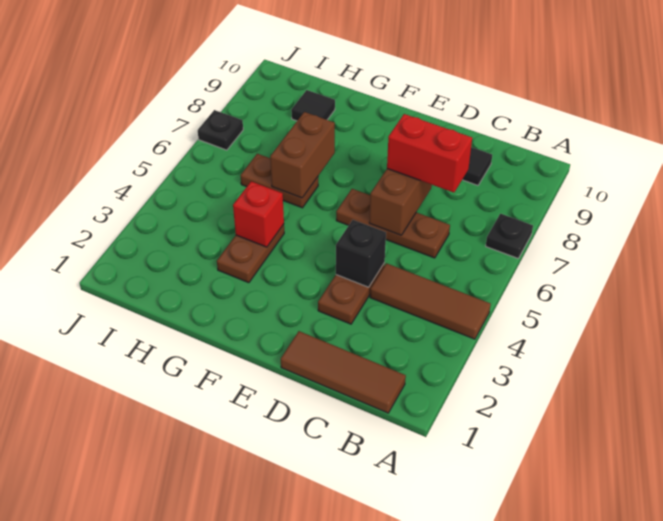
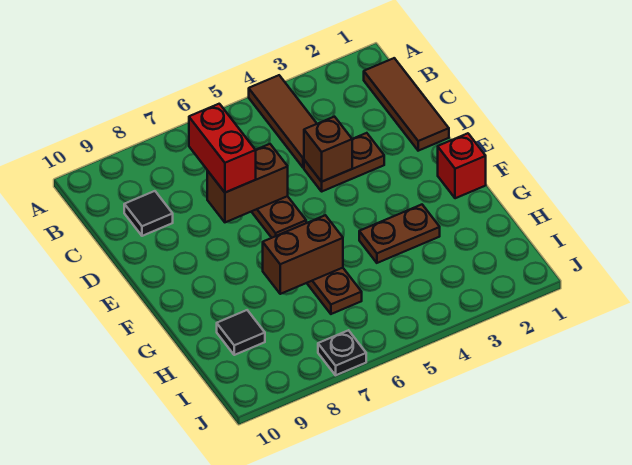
black plate A7 level 1 -> none
black brick D4 level 2 -> brown brick D4 level 2
red brick G4 level 2 -> red brick F1 level 1

